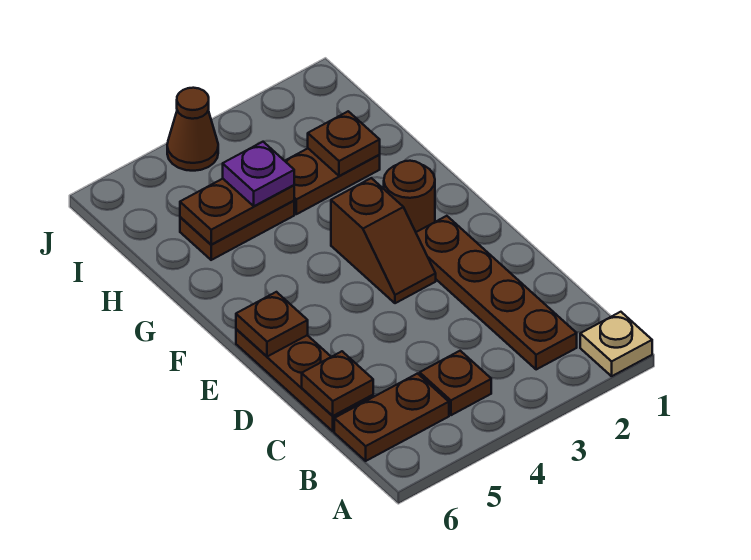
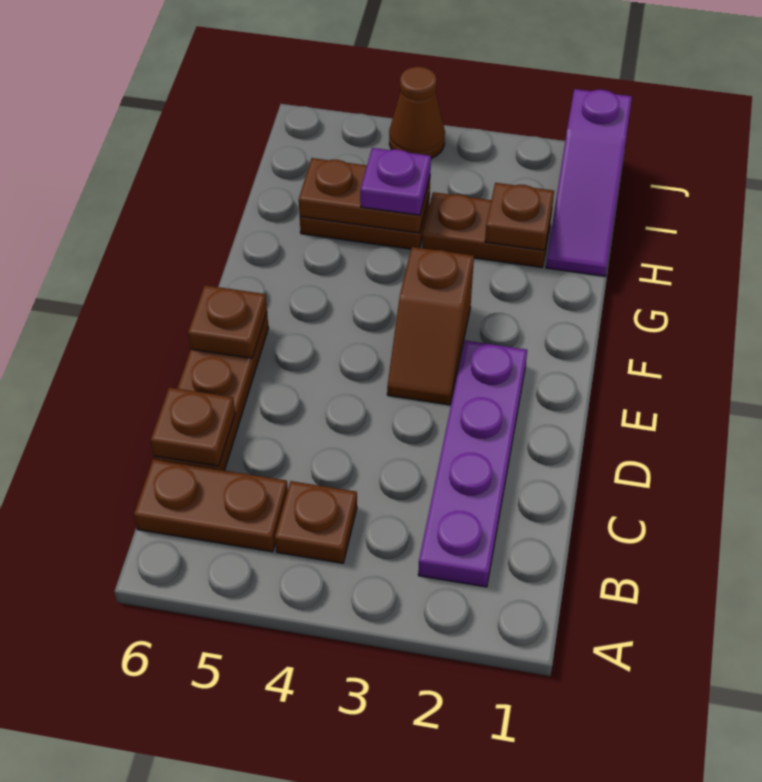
tan plate A1 level 1 -> none
brown plate B2:E2 level 1 -> purple plate B2:E2 level 1
brown round brick F2 level 1 -> none
none -> purple slope H1:J1 level 1 top J

